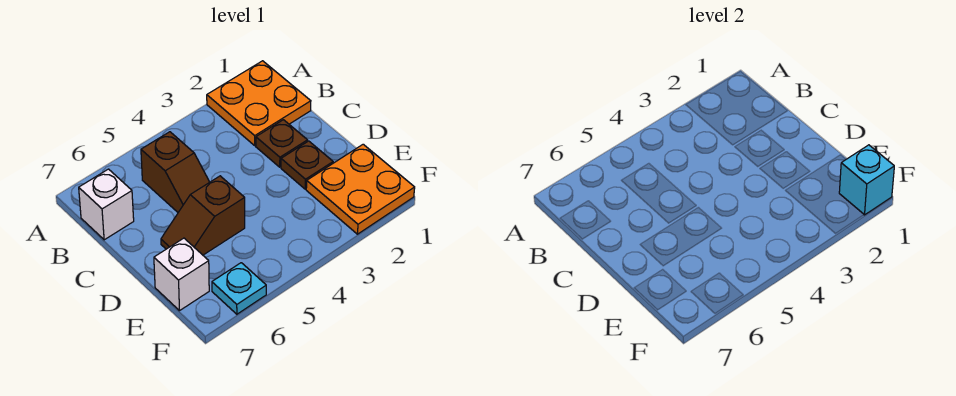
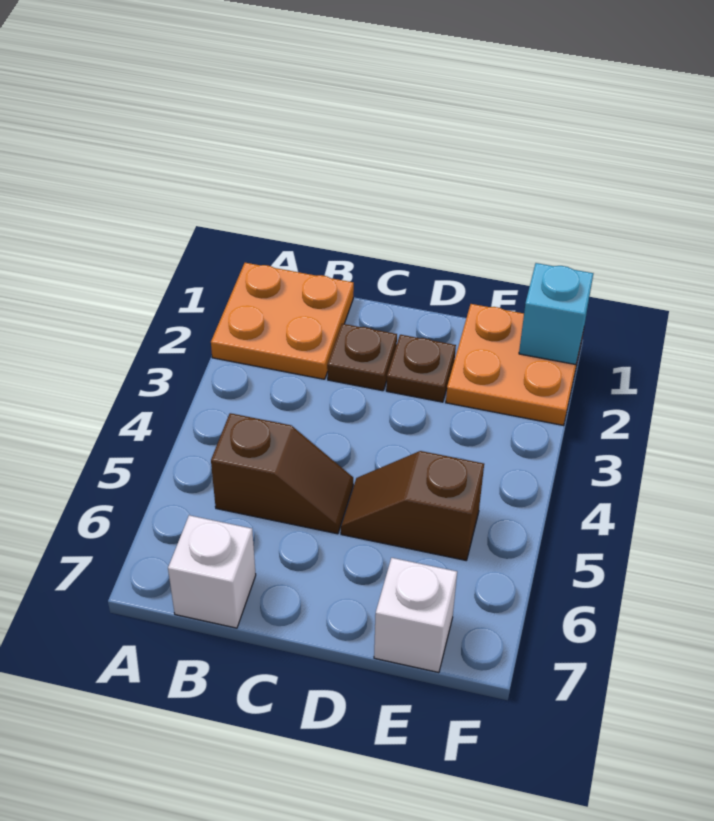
brown slope D5:D6 level 1 top 5 -> brown slope D5:E5 level 1 top E
cyan plate F6 level 1 -> none

